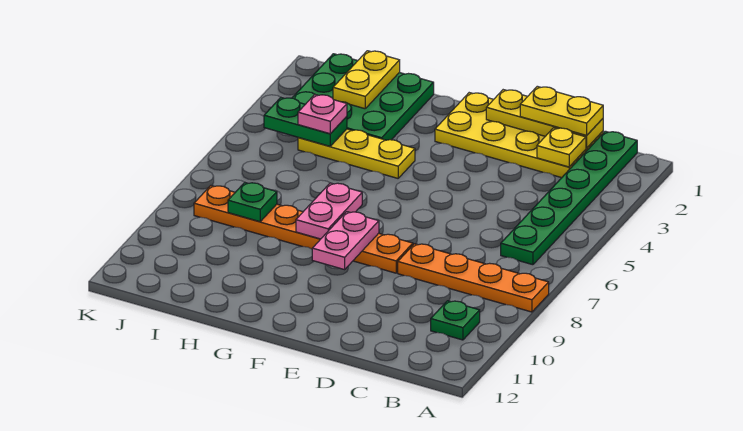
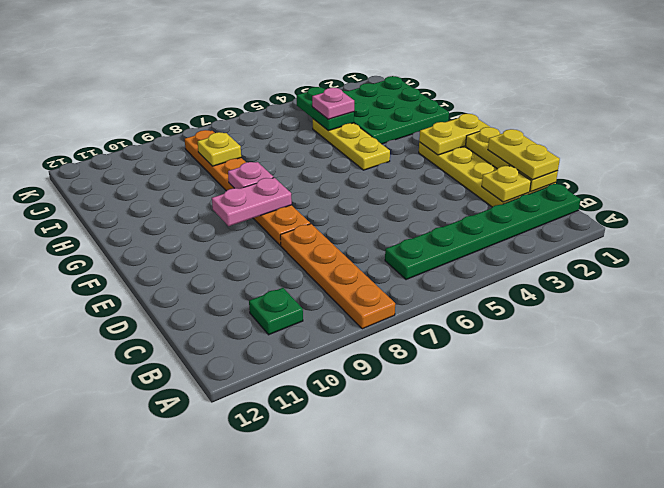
pink plate G7:G8 level 2 -> pink plate G8 level 2
yellow plate I1:I2 level 2 -> yellow plate F1:F2 level 2
green plate I8 level 2 -> yellow plate I8 level 2

